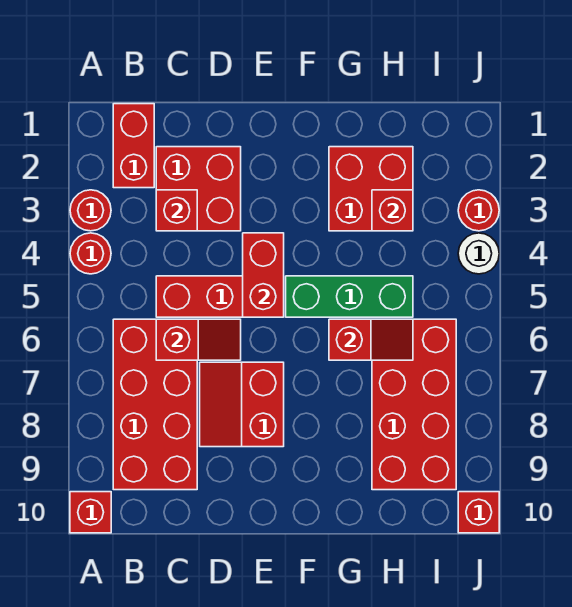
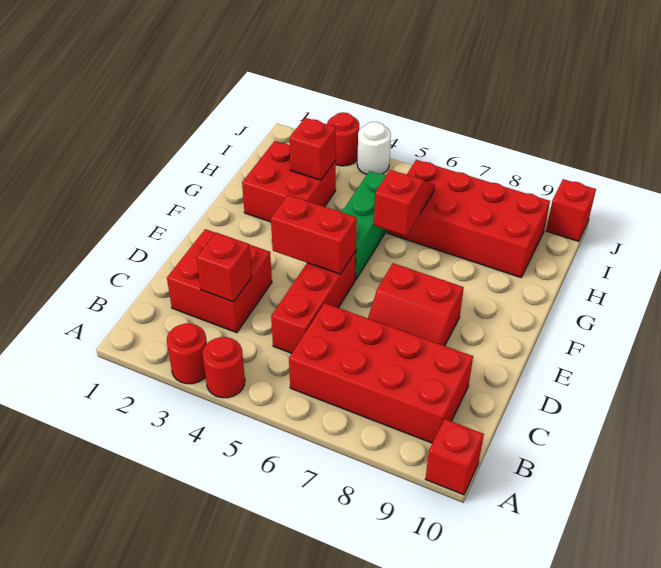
red brick B1:B2 level 1 -> none
red slope C6:D6 level 2 top C -> none

